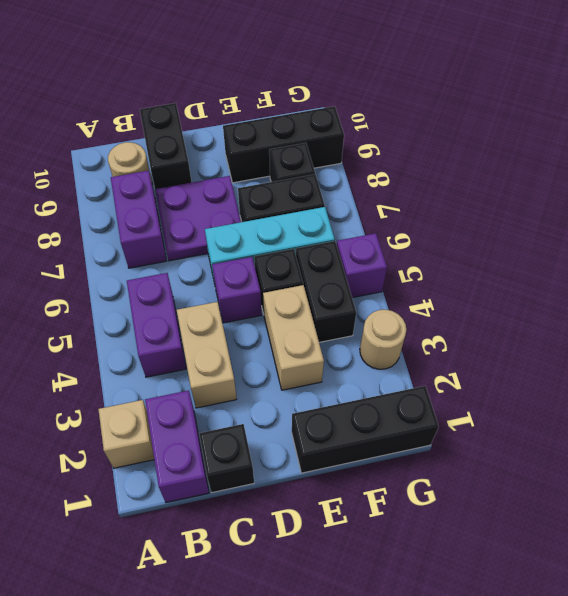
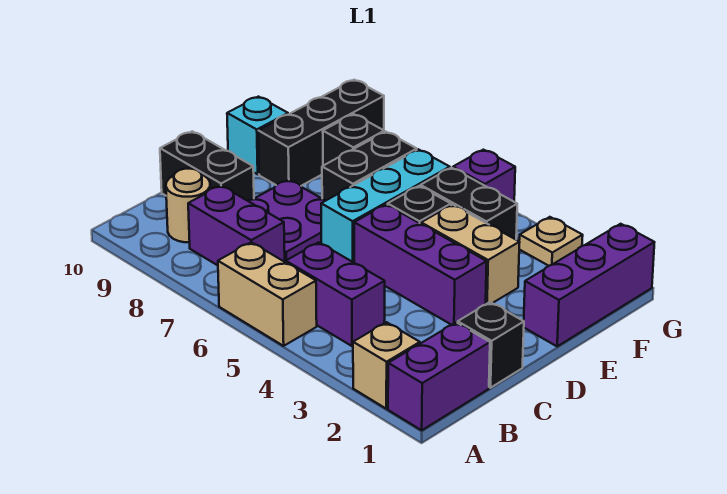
purple brick B1:B2 level 1 -> purple brick A1:B1 level 1
tan brick C3:C4 level 1 -> tan brick A5:A6 level 1
purple brick D5 level 1 -> purple brick D3:D5 level 1
black brick E1:G1 level 1 -> purple brick E1:G1 level 1
none -> cyan brick E10 level 1
tan round brick G3 level 1 -> tan plate G3 level 1

